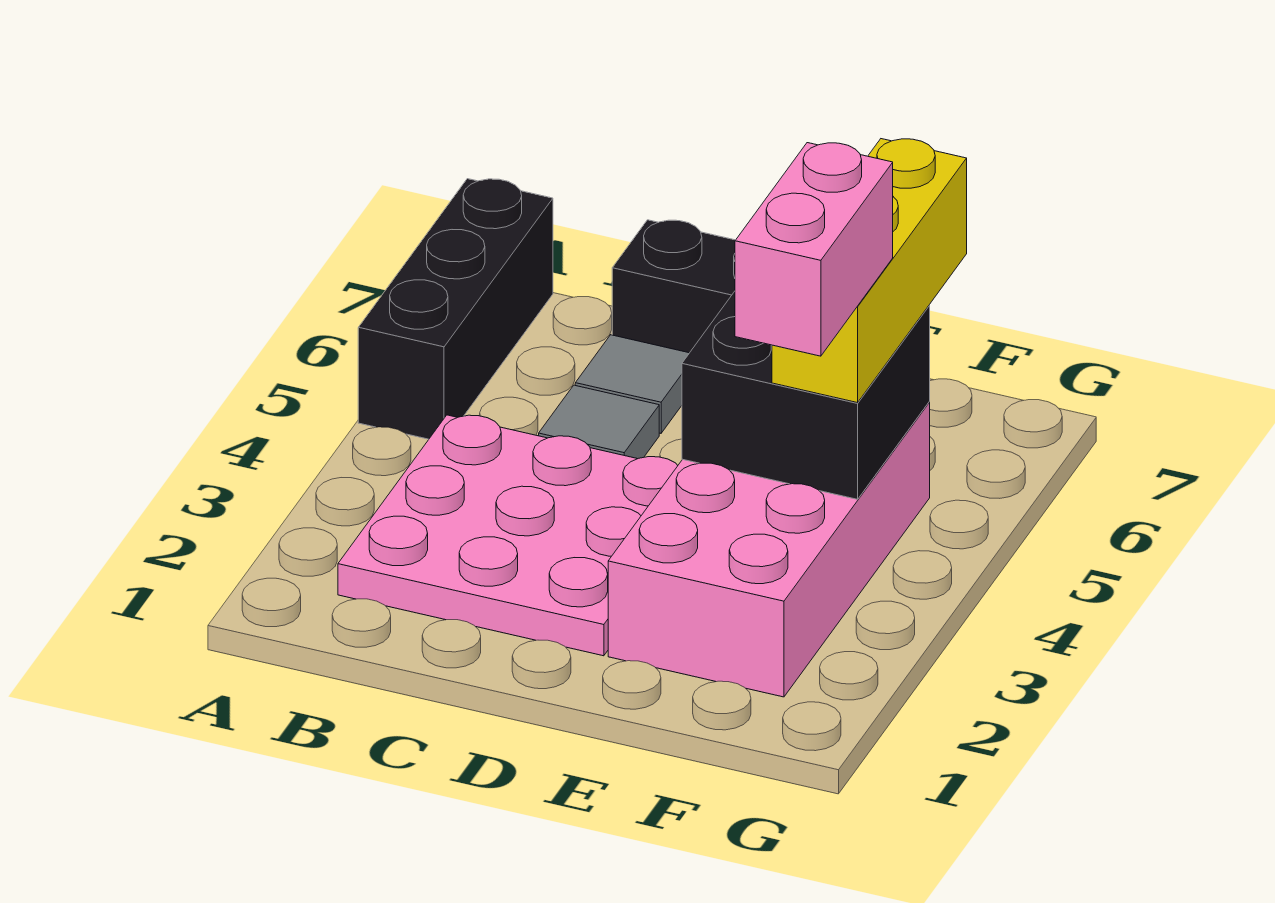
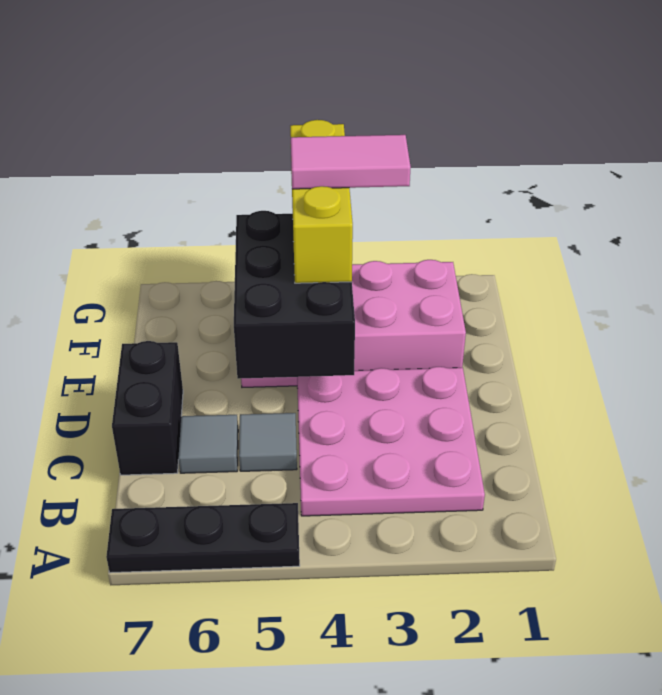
black brick A5:A7 level 1 -> black plate A5:A7 level 1
black brick E4:F5 level 2 -> black brick D4:F5 level 2
pink brick F3:F4 level 4 -> pink tile F3:F4 level 4
yellow brick F4:F6 level 3 -> yellow brick E4:G4 level 3

